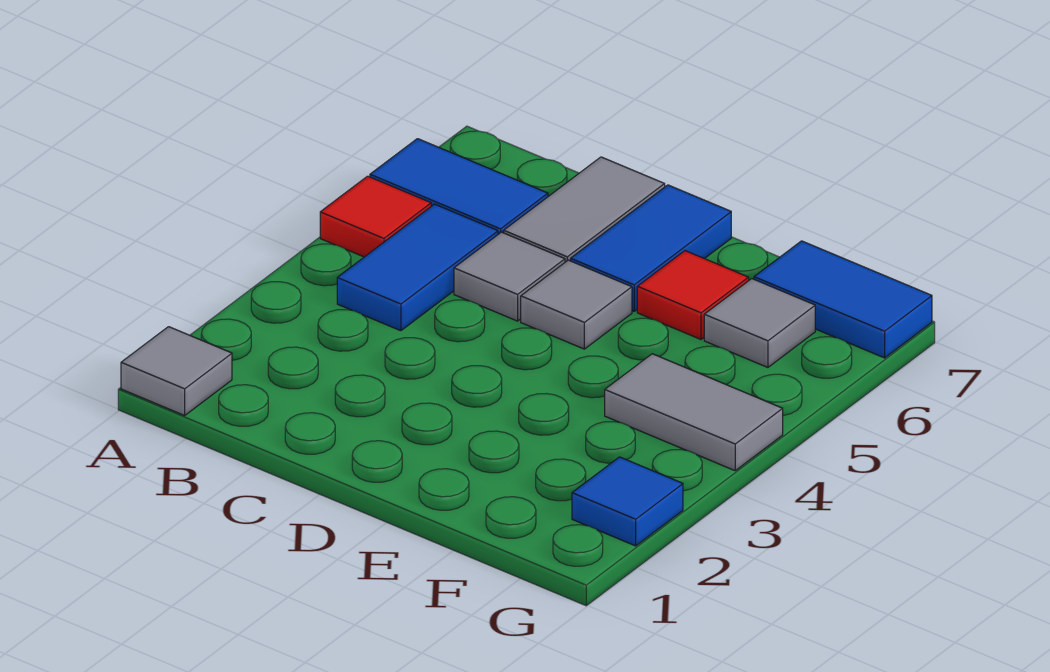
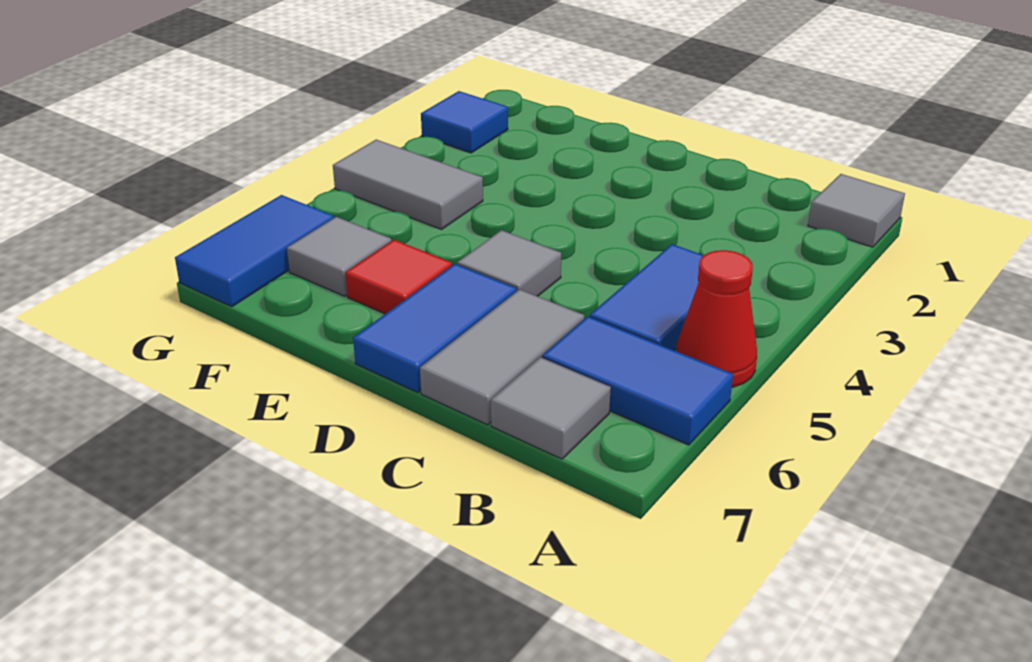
red tile A5 level 1 -> red cone A5 level 1
grey tile C5 level 1 -> grey tile B7 level 1
blue tile F7:G7 level 1 -> blue tile G6:G7 level 1

